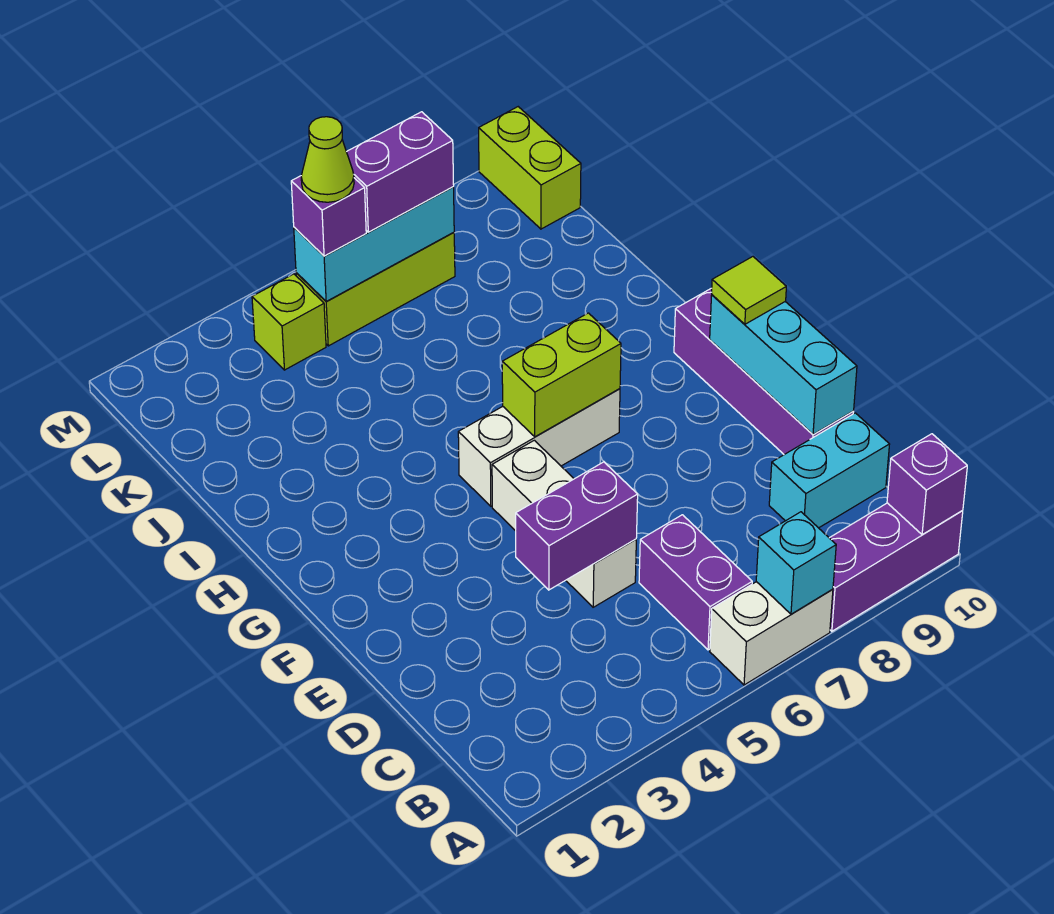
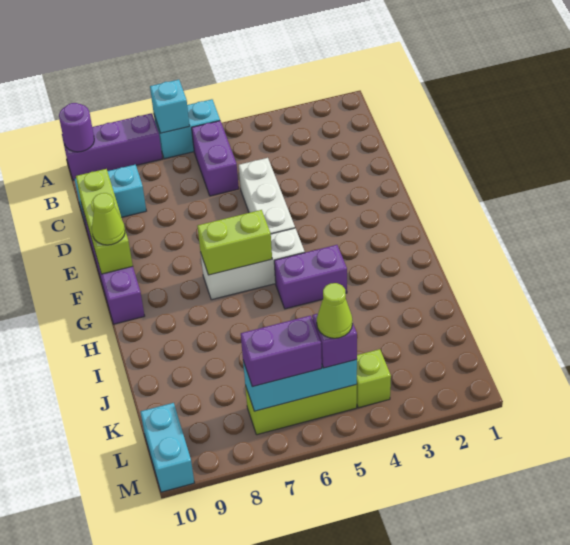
white brick A6:A7 level 1 -> cyan brick A6:A7 level 1
purple brick A10 level 2 -> purple round brick A10 level 2
purple brick D4:D5 level 2 -> purple brick H4:H5 level 1
cyan brick D10:F10 level 2 -> lime brick D10:F10 level 2
lime tile F10 level 3 -> lime cone F10 level 3
lime brick L10:M10 level 1 -> cyan brick L10:M10 level 1

